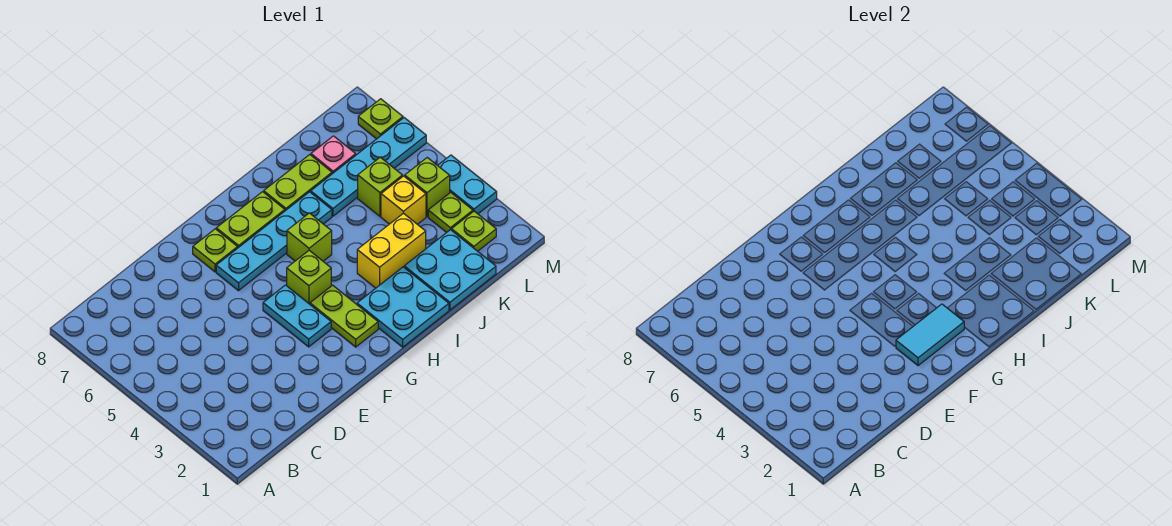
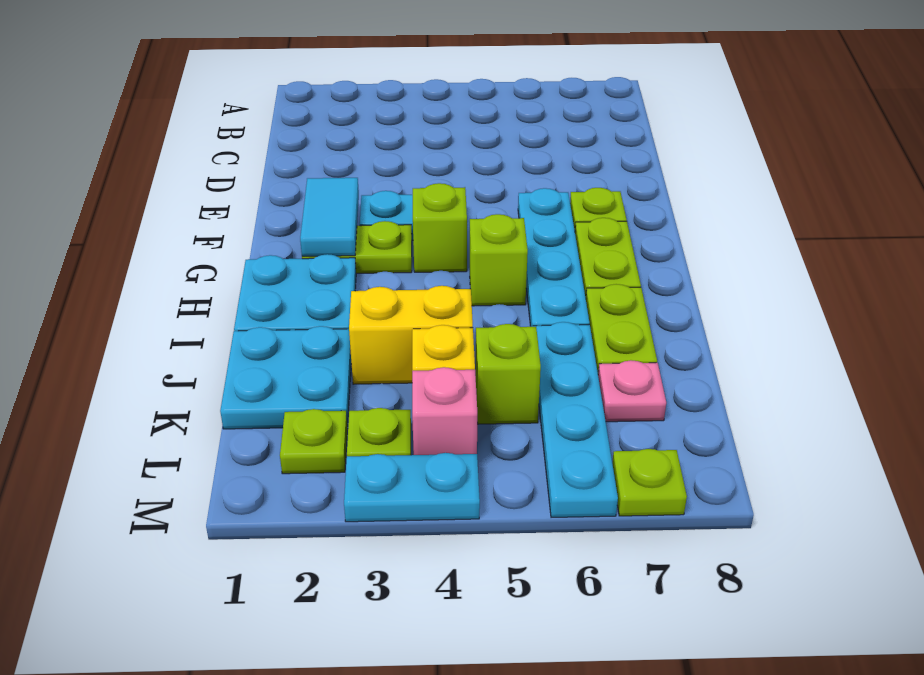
yellow brick I3:J3 level 1 -> yellow brick J3:J4 level 1
lime brick L4 level 1 -> pink brick L4 level 1

